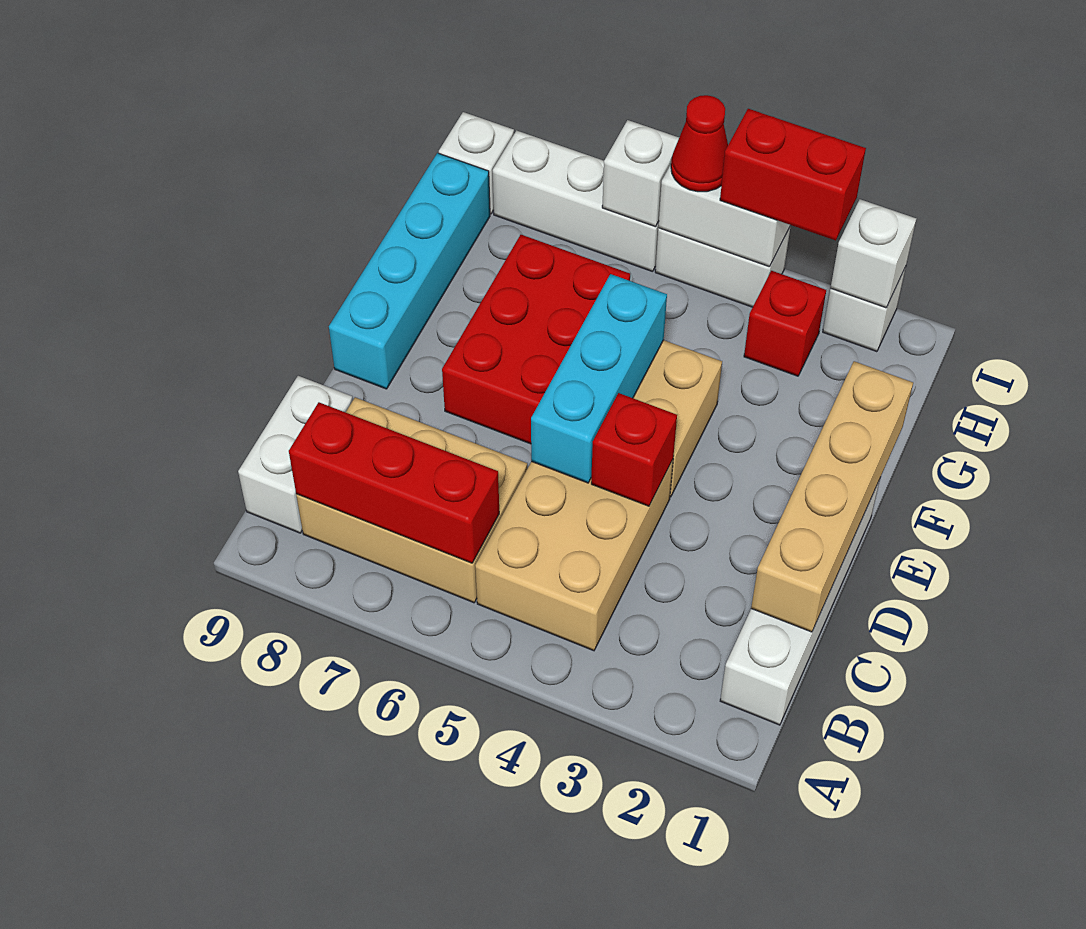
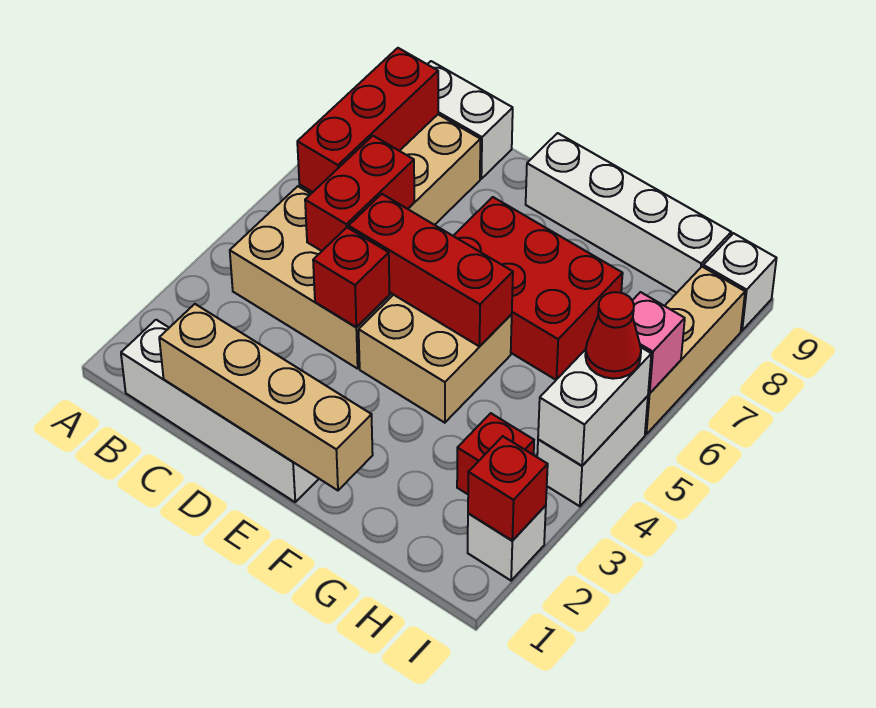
cyan brick D5:F5 level 2 -> red brick D5:F5 level 2
cyan brick E9:H9 level 1 -> white brick E9:H9 level 1
white brick I2 level 2 -> red brick I2 level 2
red brick I3:I4 level 3 -> red brick C5:C6 level 2
white brick I6:I8 level 1 -> tan brick I6:I8 level 1
white brick I6 level 2 -> pink brick I6 level 2

